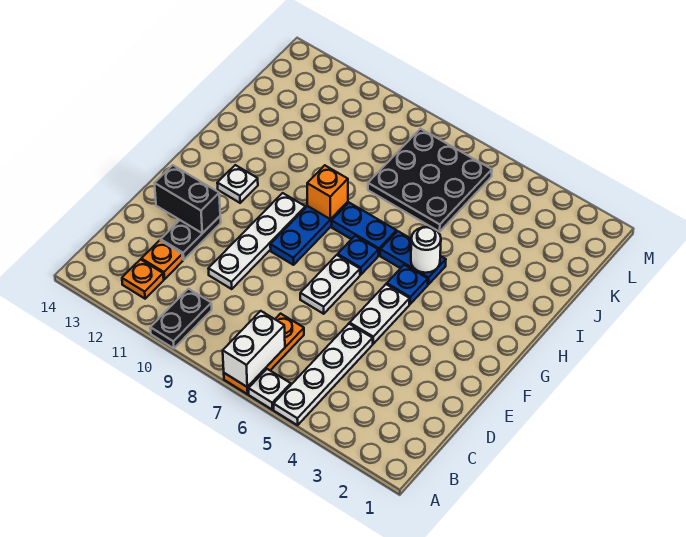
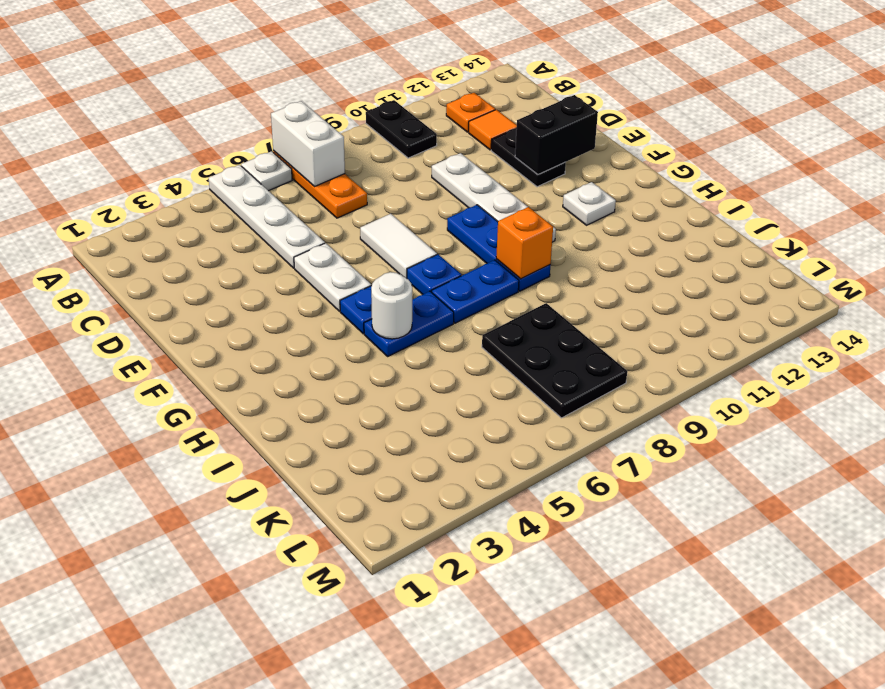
orange plate C12 level 1 -> orange tile C12 level 1
white plate E7:F7 level 1 -> white tile E7:F7 level 1
black plate J6:L8 level 1 -> black plate J7:L8 level 1

